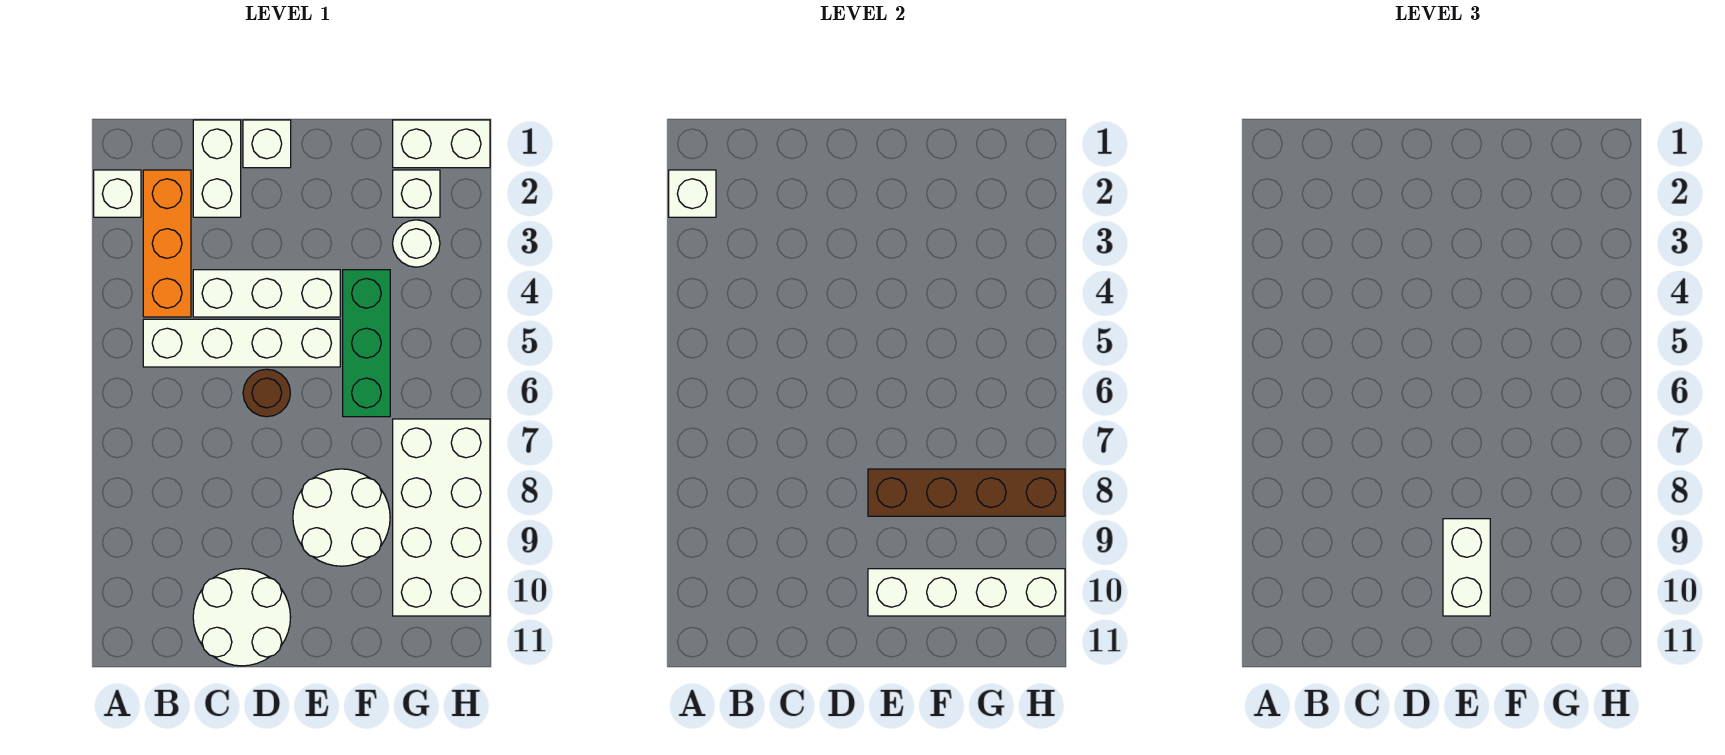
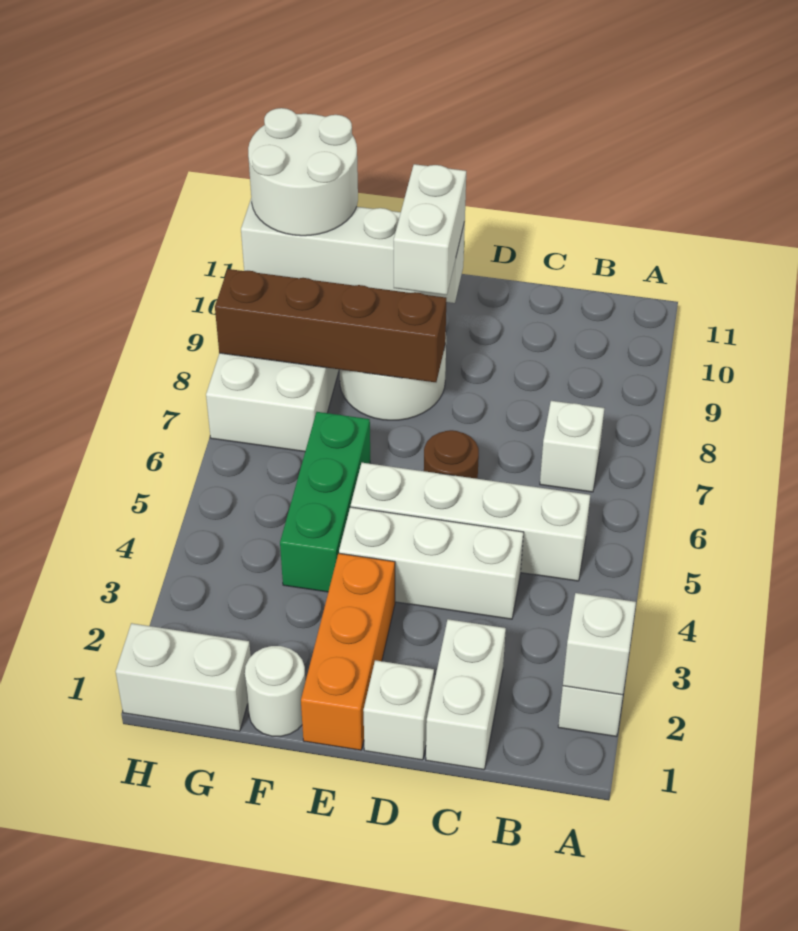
orange brick B2:B4 level 1 -> orange brick E1:E3 level 1
white round brick C10:D11 level 1 -> white round brick G10:H11 level 3
white brick G2 level 1 -> white brick B7 level 1
white round brick G3 level 1 -> white round brick F1 level 1

